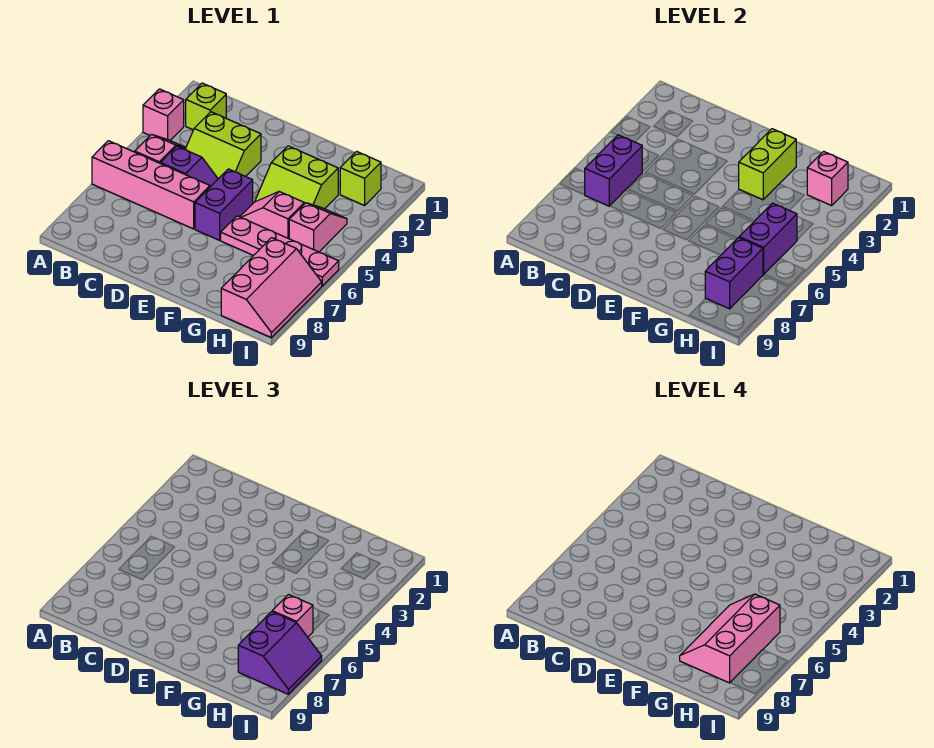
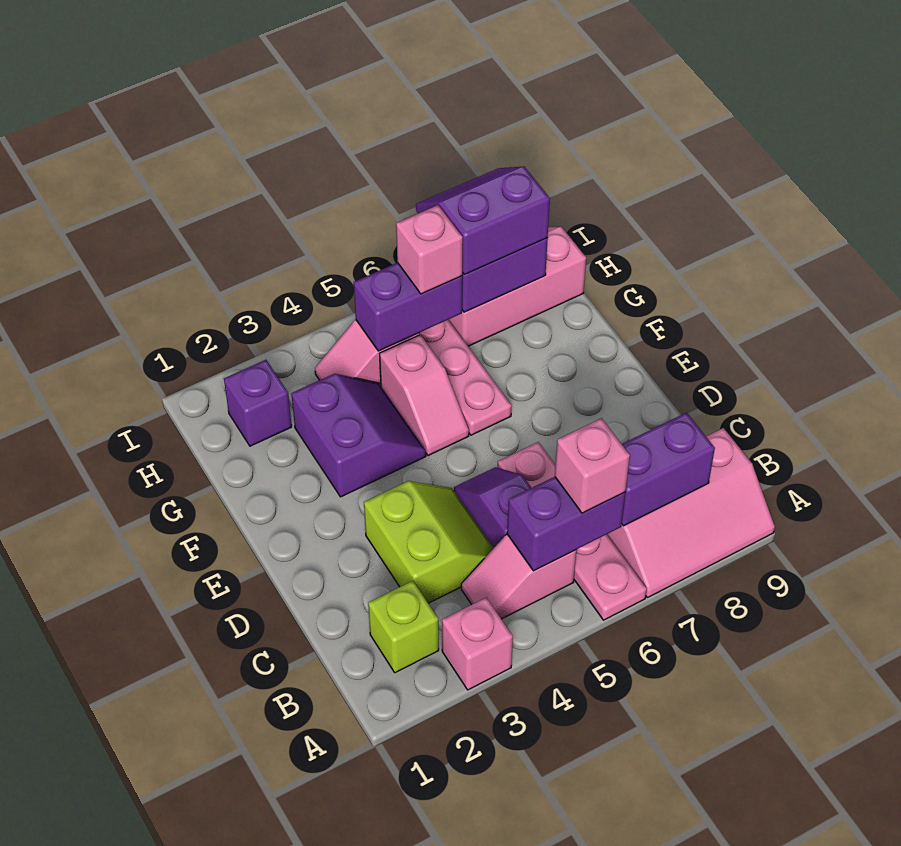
pink brick A6:D6 level 1 -> pink plate A6:D6 level 1
purple brick E5:E6 level 1 -> purple brick B7:B8 level 2
lime brick F2:F3 level 2 -> none
lime slope F3:G4 level 1 top 3 -> purple slope F3:G4 level 1 top 3
pink slope G6:H8 level 4 top H -> pink slope A7:B9 level 1 top B
lime brick H2 level 1 -> purple brick H2 level 1
pink brick H2 level 2 -> pink brick B6 level 3

